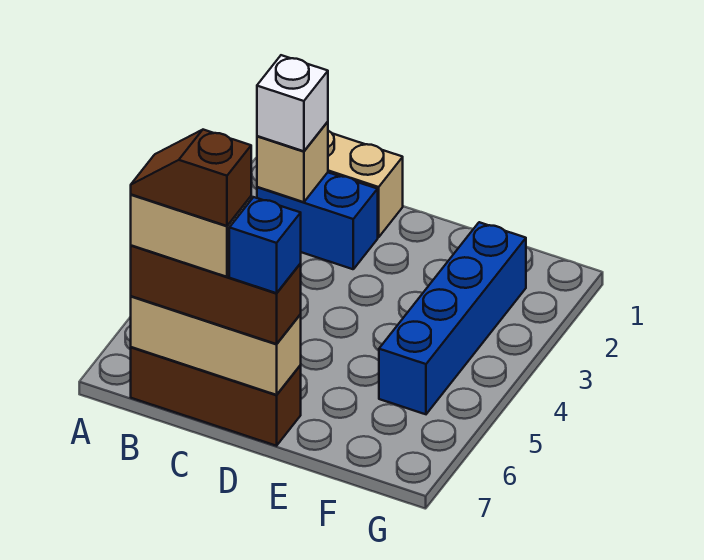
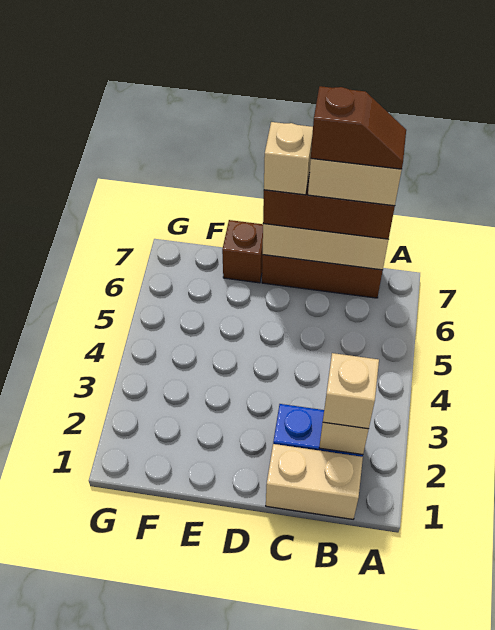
white brick B2 level 3 -> tan brick B2 level 3
blue brick D7 level 4 -> tan brick D7 level 4
none -> brown brick E7 level 1
blue brick F2:F5 level 1 -> none

